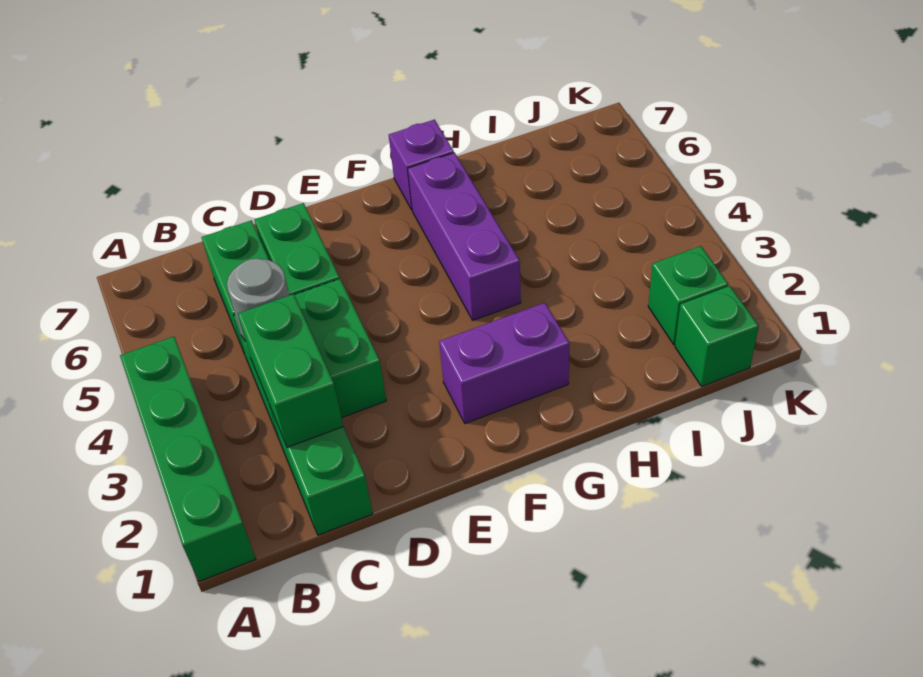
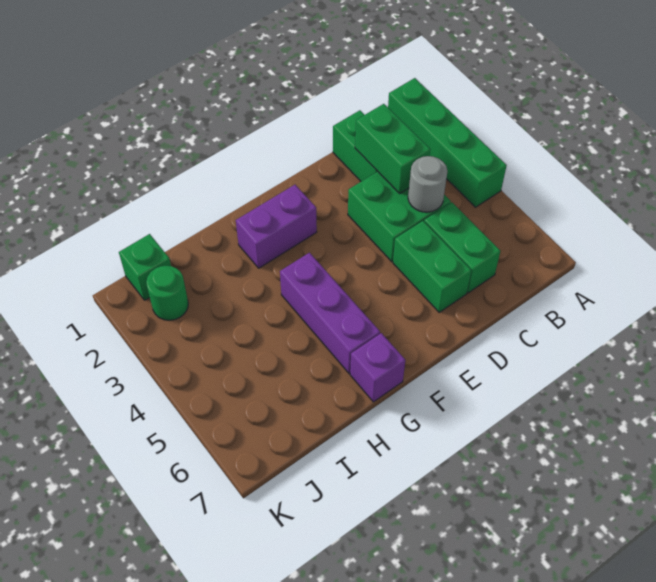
green brick J2 level 1 -> green round brick J2 level 1

